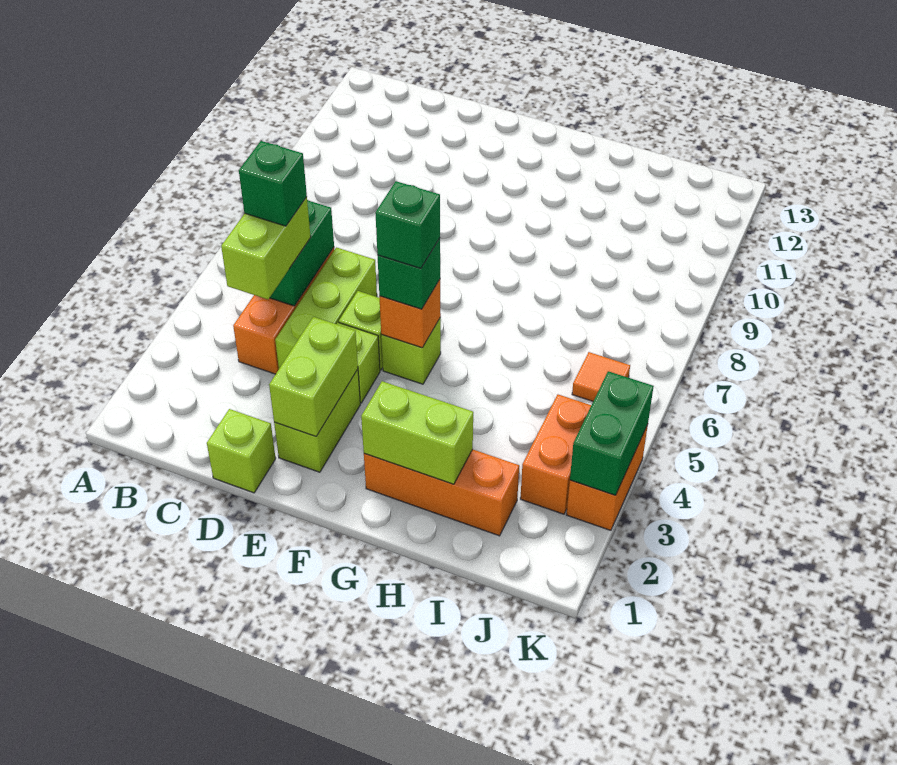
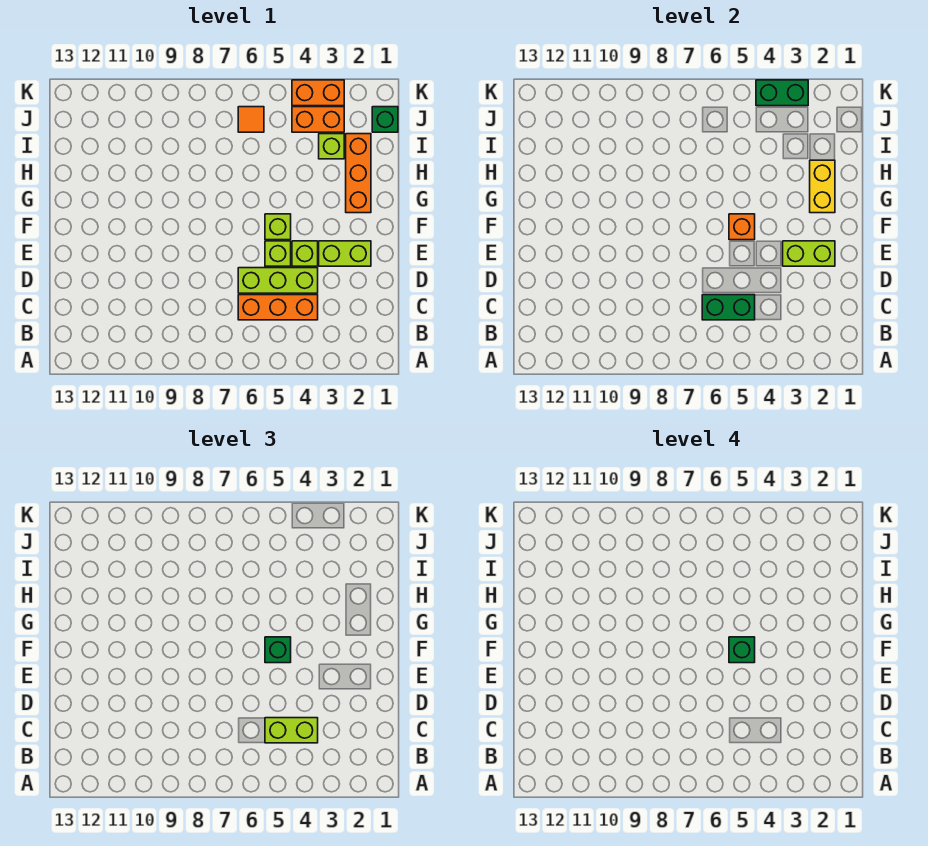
green brick C5 level 4 -> green brick J1 level 1
lime brick D1 level 1 -> lime brick I3 level 1
lime brick G2:H2 level 2 -> yellow brick G2:H2 level 2

